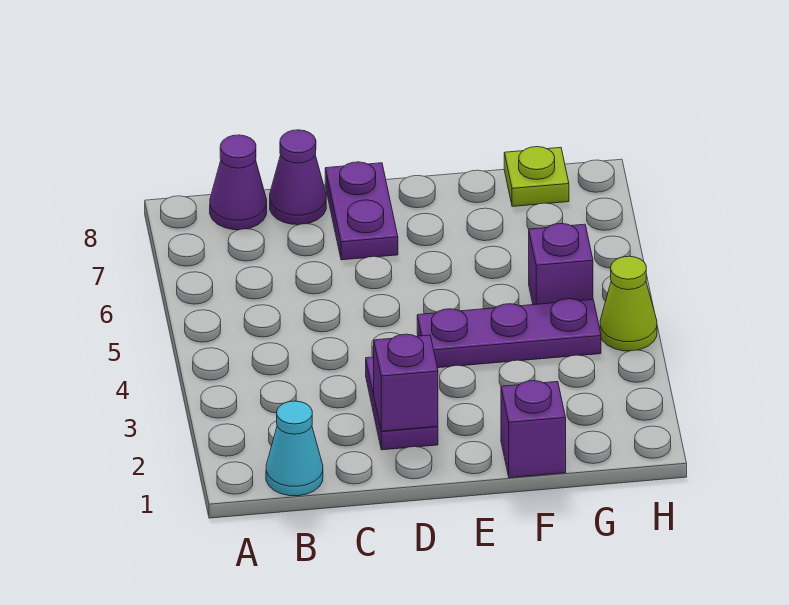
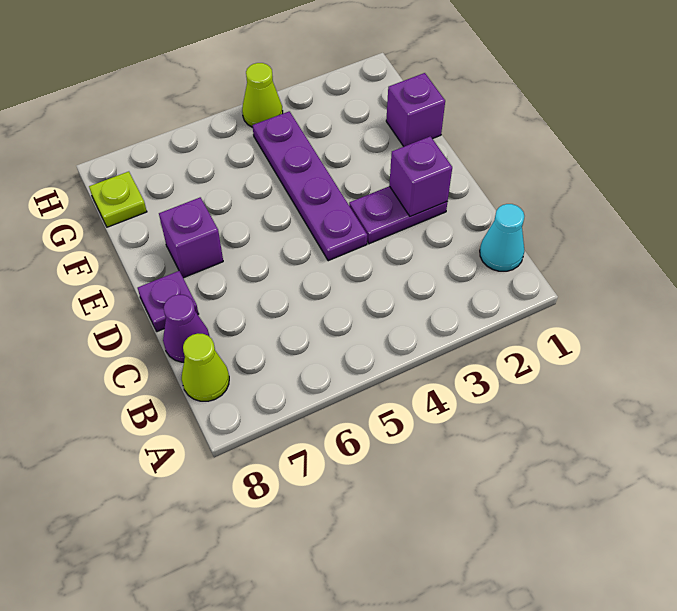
purple cone B8 level 1 -> lime cone B8 level 1
purple plate D7:D8 level 1 -> purple plate D8 level 1
purple plate E4:G4 level 1 -> purple plate D4:G4 level 1
purple brick G5 level 1 -> purple brick E7 level 1

